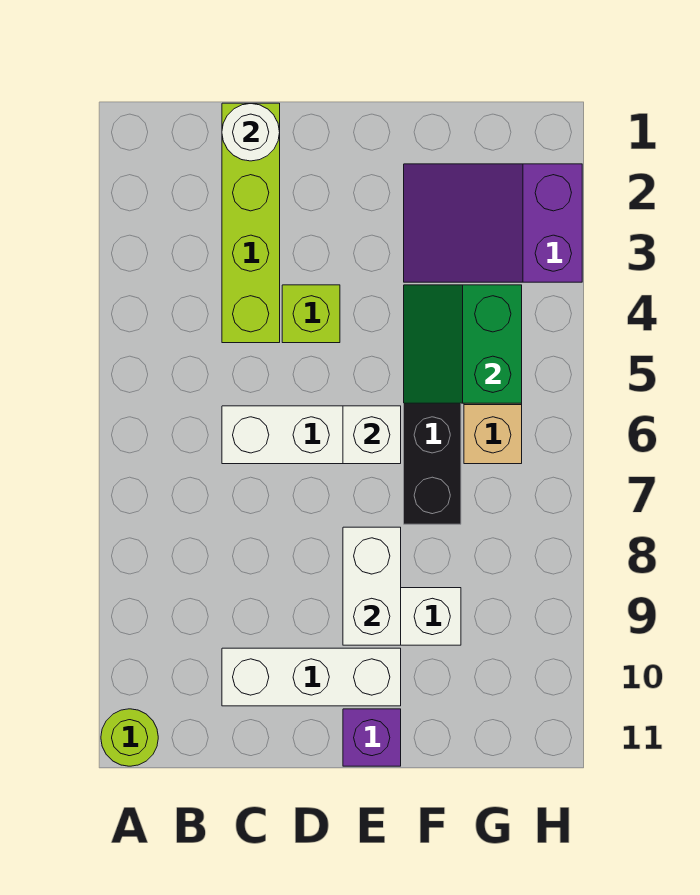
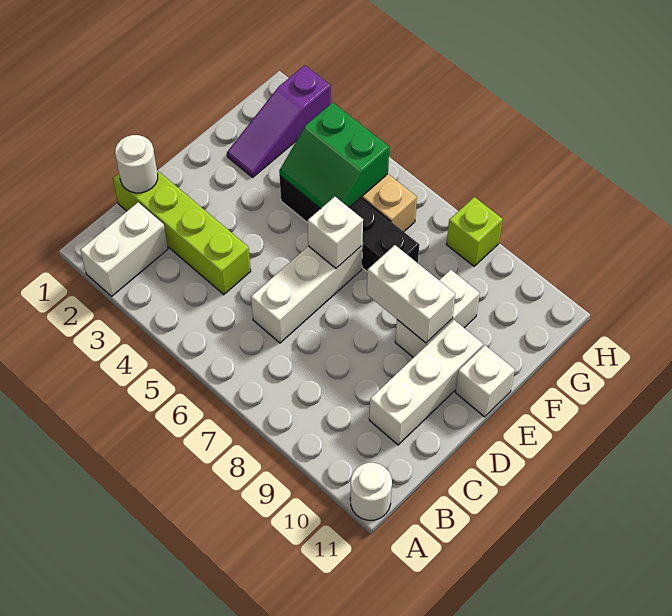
none -> white brick A2:B2 level 1
lime round brick A11 level 1 -> white round brick A11 level 1
lime brick D4 level 1 -> lime brick H8 level 1
purple brick E11 level 1 -> white brick E11 level 1
purple slope F2:H3 level 1 top H -> purple slope F2:H2 level 1 top H

